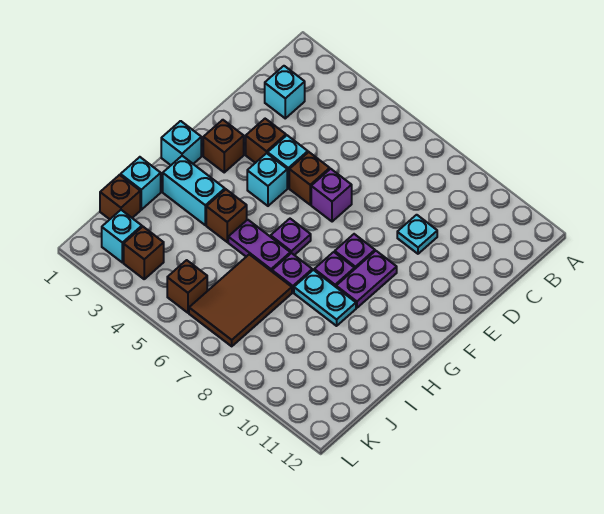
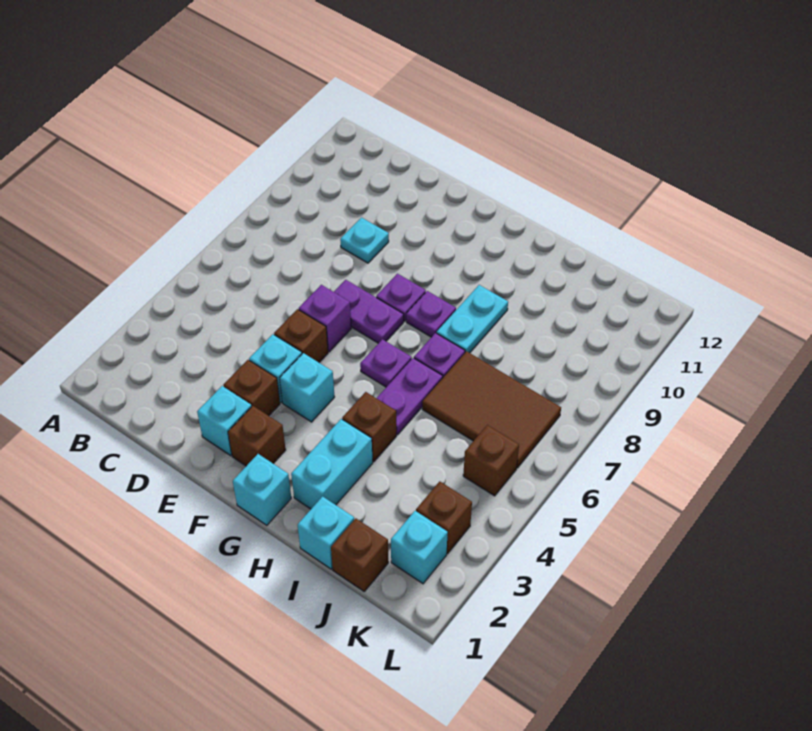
cyan brick C2 level 1 -> cyan brick E2 level 1
purple plate F9:G9 level 1 -> purple plate E7:F7 level 1

